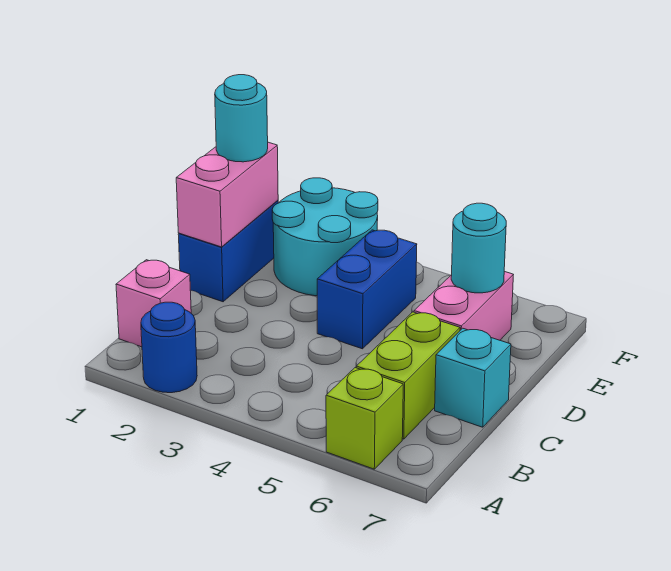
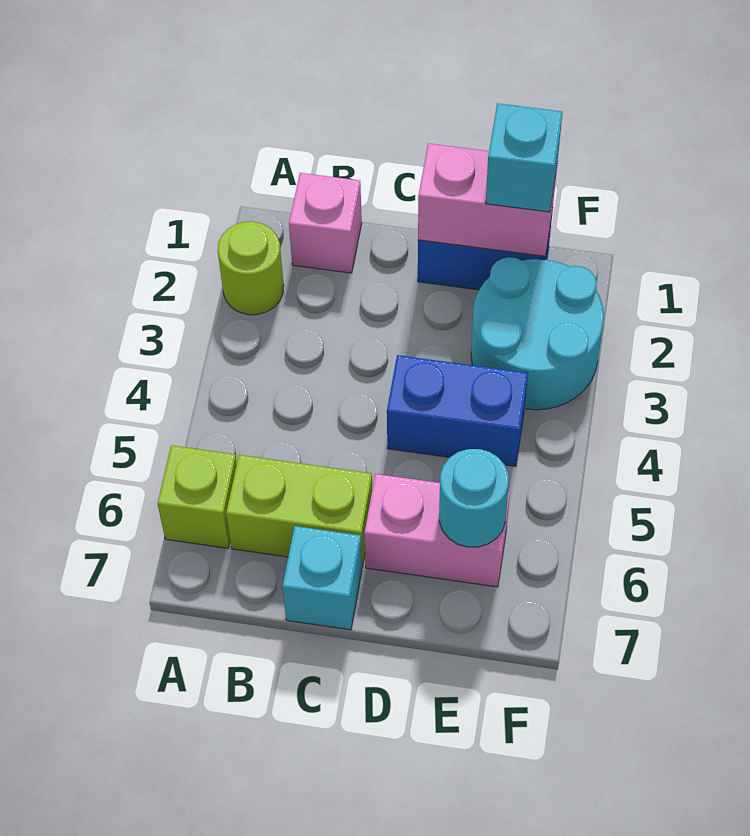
blue round brick A2 level 1 -> lime round brick A2 level 1
cyan round brick E1 level 3 -> cyan brick E1 level 3

